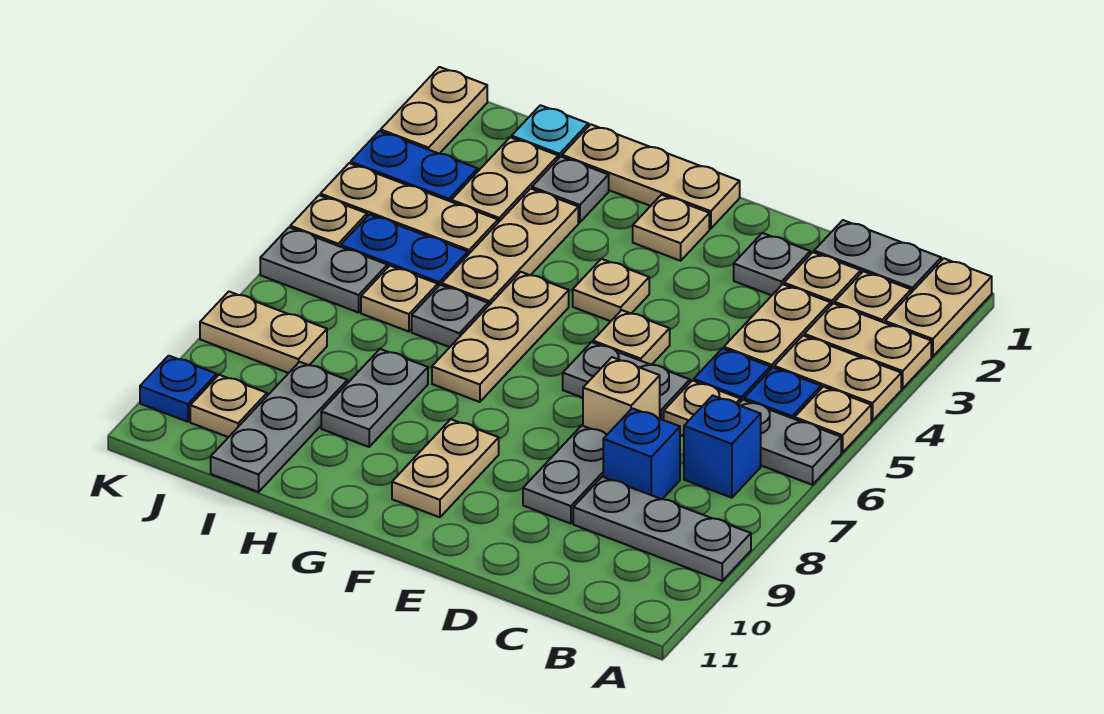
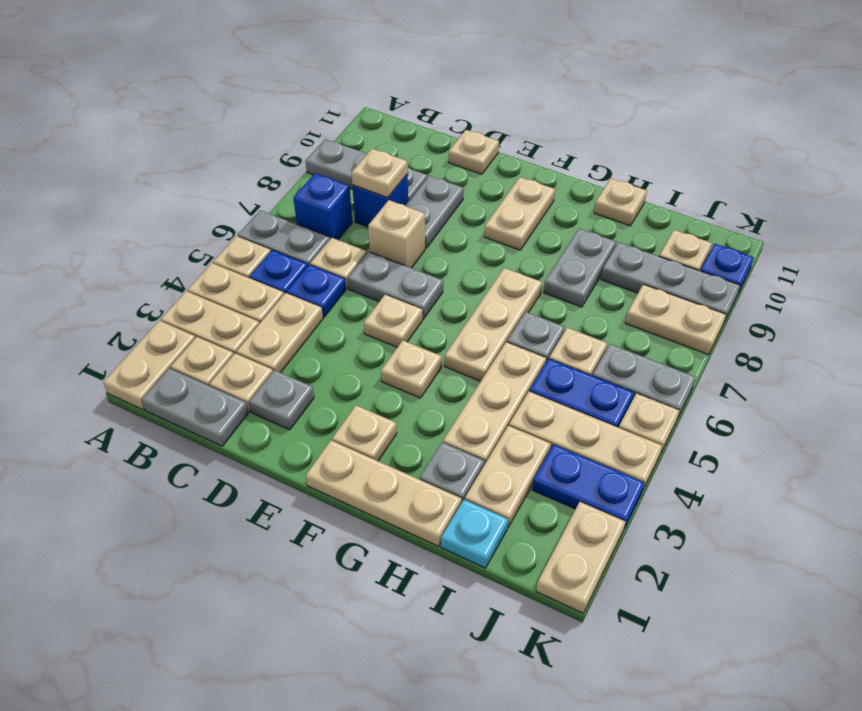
none -> tan plate C8 level 2
none -> tan plate D11 level 1
none -> tan plate H11 level 1
grey plate I9:I11 level 1 -> grey plate I9:K9 level 1

